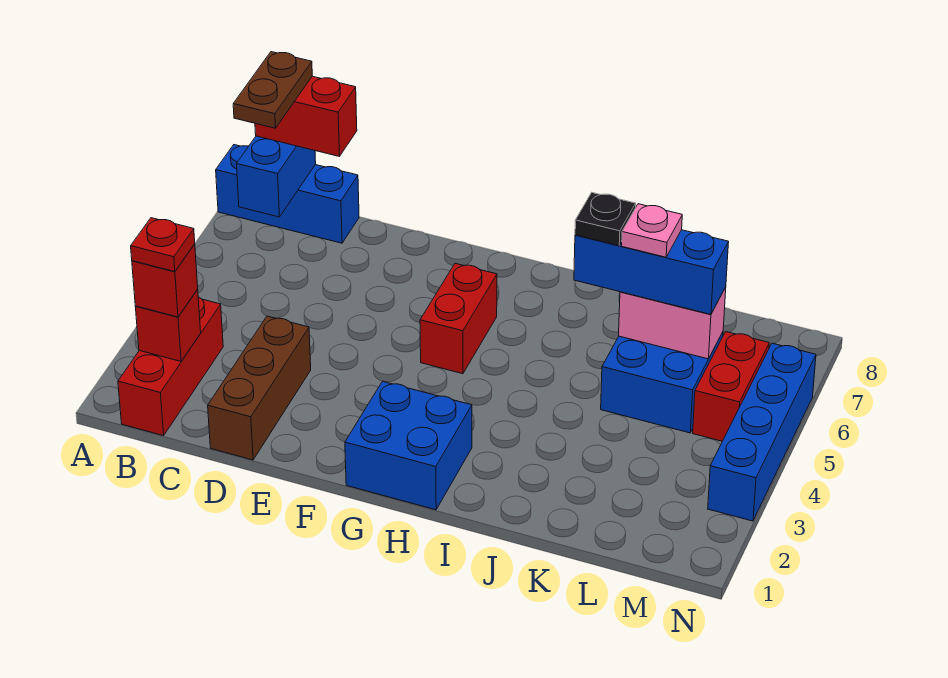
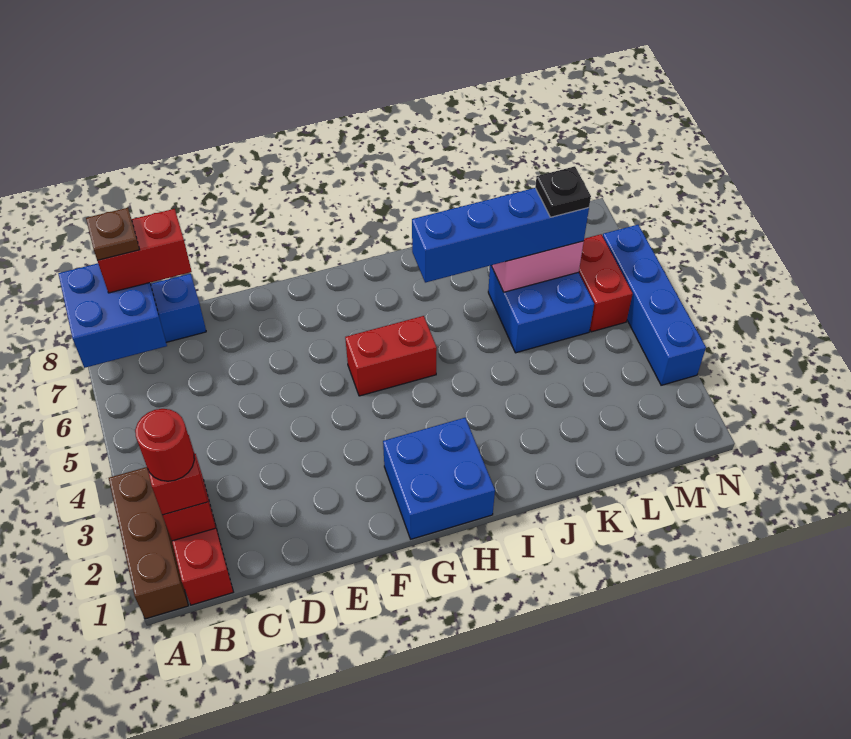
red plate B2 level 4 -> red round brick B2 level 4
blue brick B7:B8 level 2 -> blue brick A7:B8 level 2
brown plate B7:B8 level 4 -> brown plate B8 level 4
brown brick D1:D3 level 1 -> brown brick A1:A3 level 1
red brick G5:G6 level 1 -> red brick G5:H5 level 1
blue brick J6:L6 level 3 -> blue brick I6:L6 level 3
black plate J6 level 4 -> black plate L6 level 4
pink plate K6 level 4 -> none

